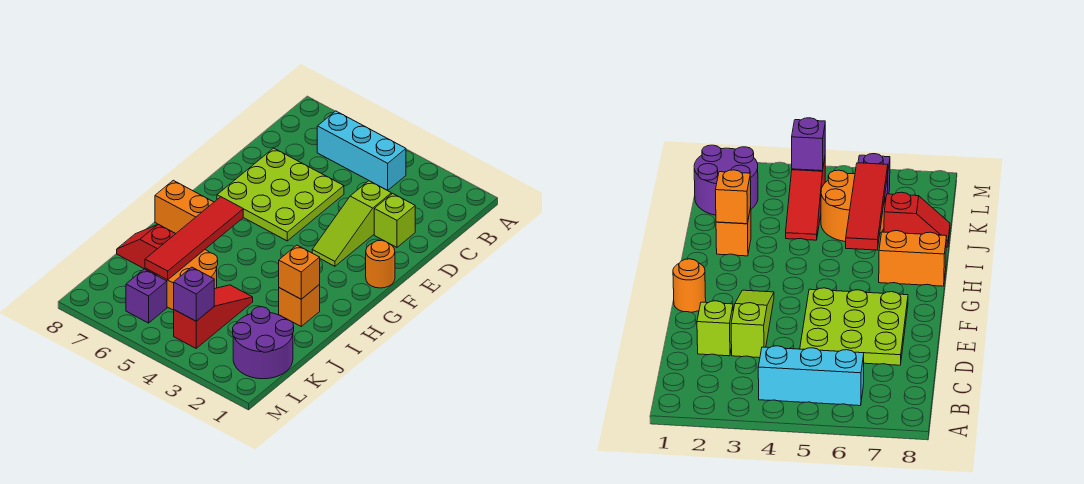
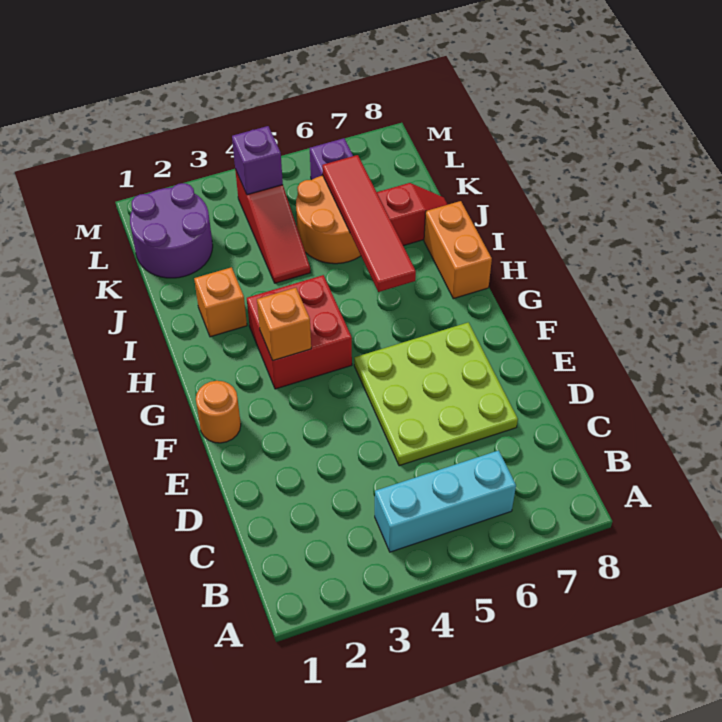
lime brick D2 level 1 -> none
lime slope D3:F3 level 1 top D -> none
none -> red brick G3:H4 level 1
orange brick H7:H8 level 1 -> orange brick H8:I8 level 1
orange brick I2 level 2 -> orange brick G3 level 2

